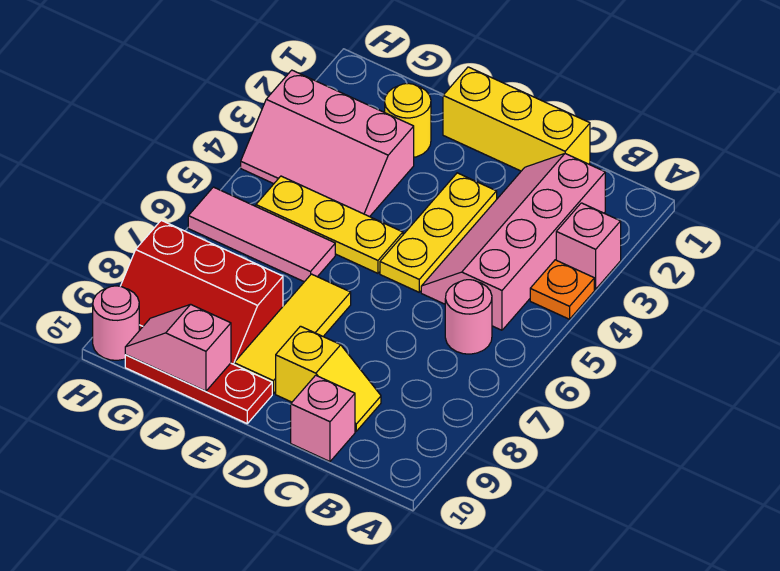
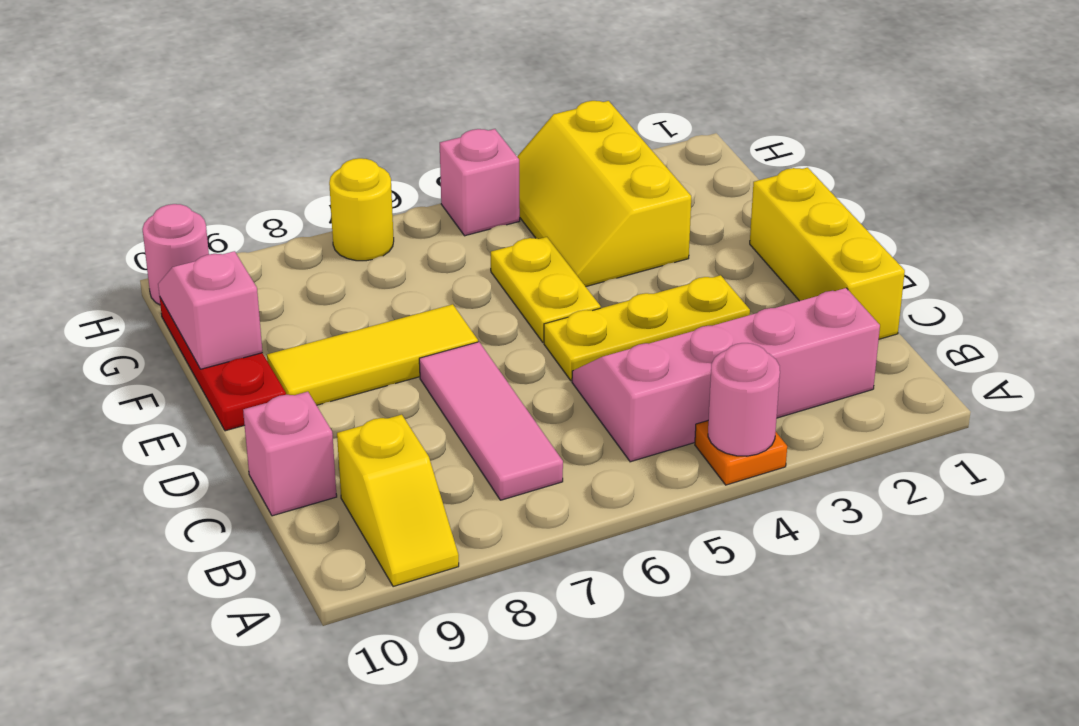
pink brick A3 level 1 -> pink brick H5 level 1
pink round brick B6 level 1 -> pink round brick A4 level 2
yellow slope C9:D9 level 1 top D -> yellow slope A9:B9 level 1 top B
yellow plate E5:G5 level 1 -> yellow plate E5:F5 level 1
yellow round brick F2 level 1 -> yellow round brick H7 level 1
pink slope F3:H4 level 1 top 3 -> yellow slope F3:H4 level 1 top 3
pink tile F6:H6 level 1 -> pink tile B7:D7 level 1
red slope F8:H9 level 1 top 8 -> none

